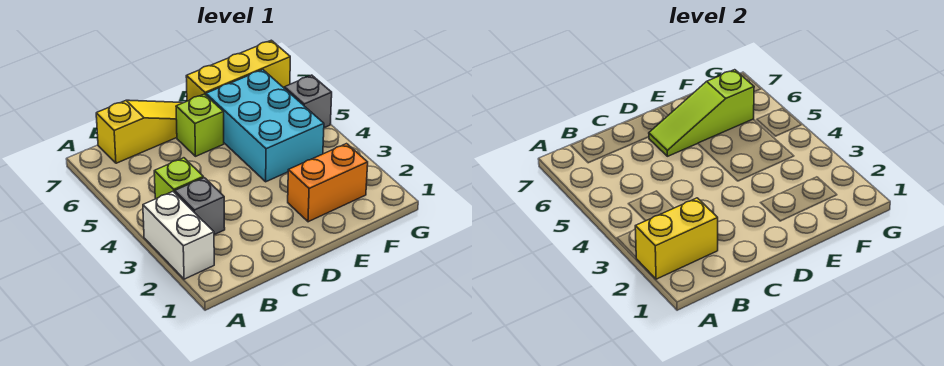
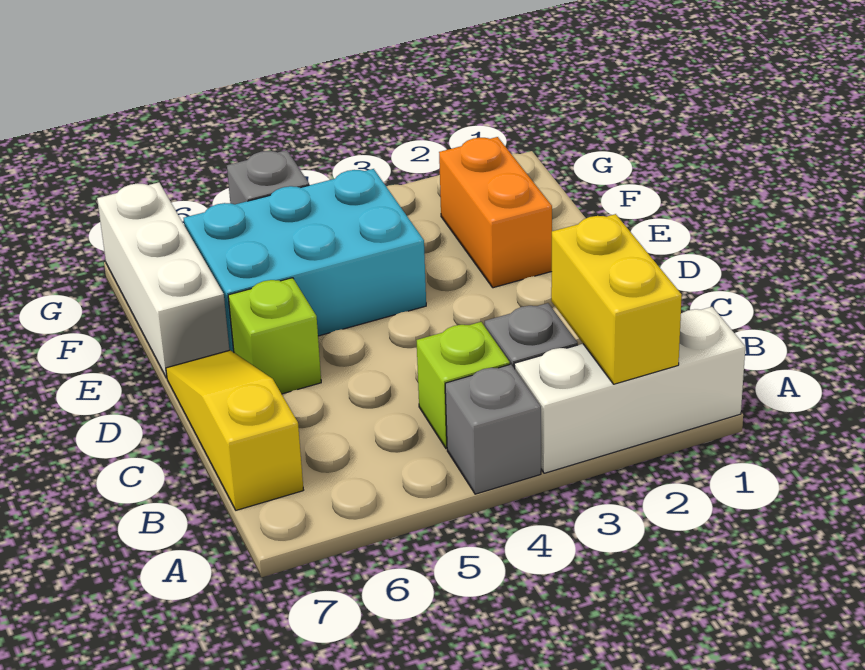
white brick A2:A3 level 1 -> white brick A1:A3 level 1
none -> grey brick A4 level 1
lime slope D6:F6 level 2 top F -> none
yellow brick E7:G7 level 1 -> white brick E7:G7 level 1

